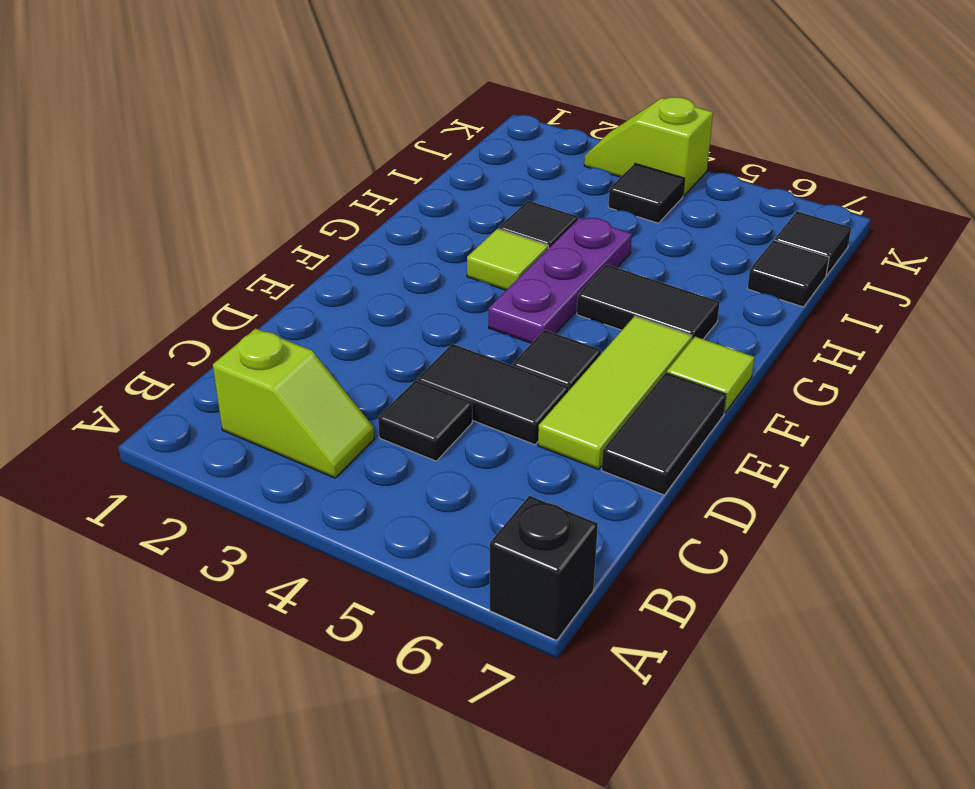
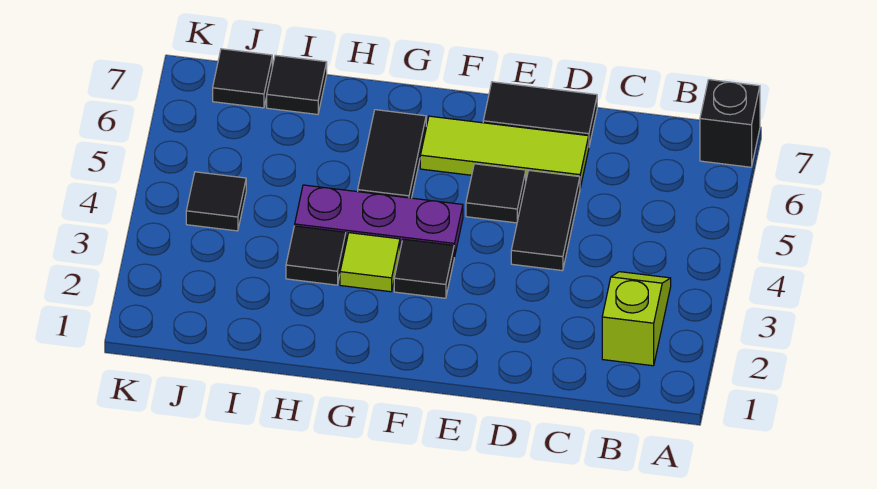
black tile C4 level 1 -> black tile F3 level 1
lime tile F7 level 1 -> none
lime slope K3:K4 level 1 top 4 -> none

